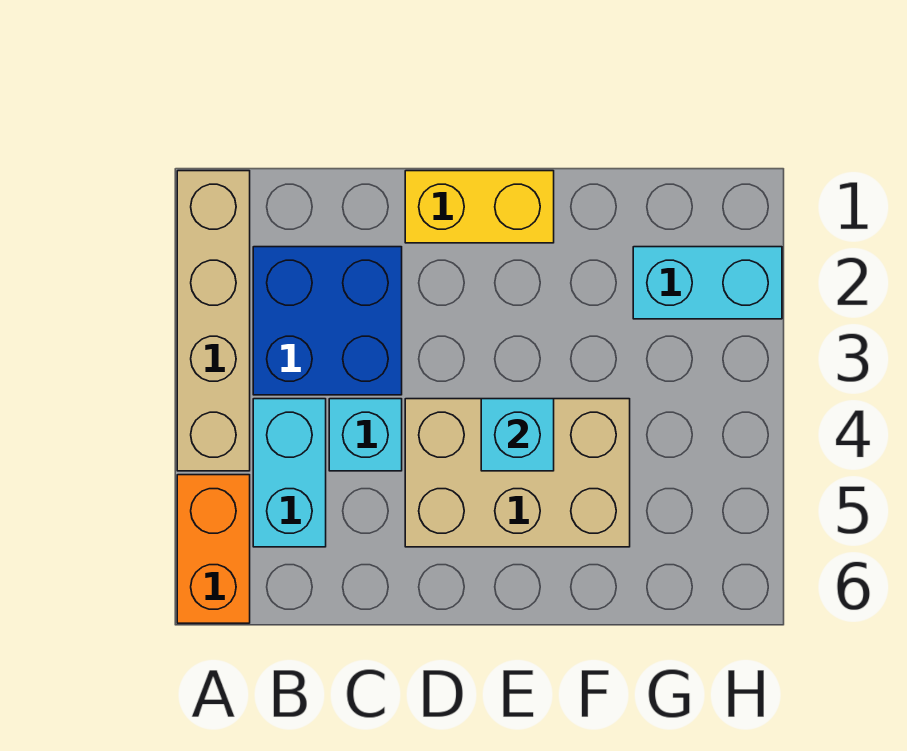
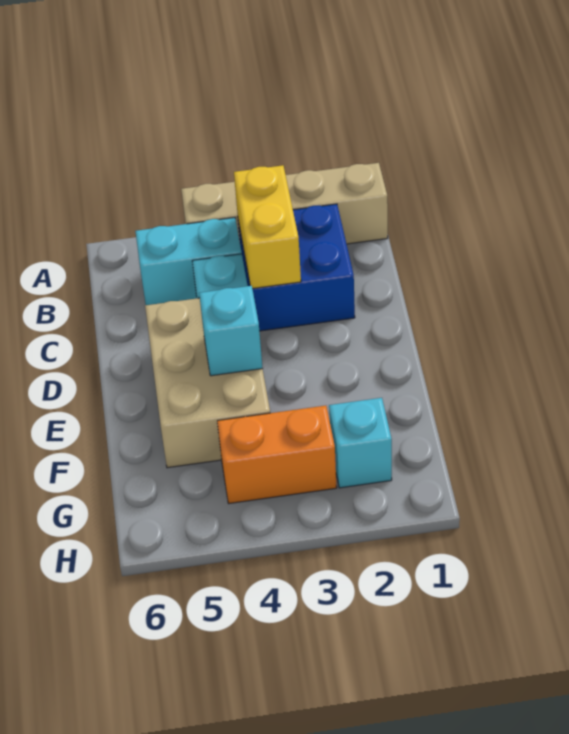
orange brick A5:A6 level 1 -> orange brick G3:G4 level 1
yellow brick D1:E1 level 1 -> yellow brick B3:C3 level 2
cyan brick G2:H2 level 1 -> cyan brick G2 level 1

